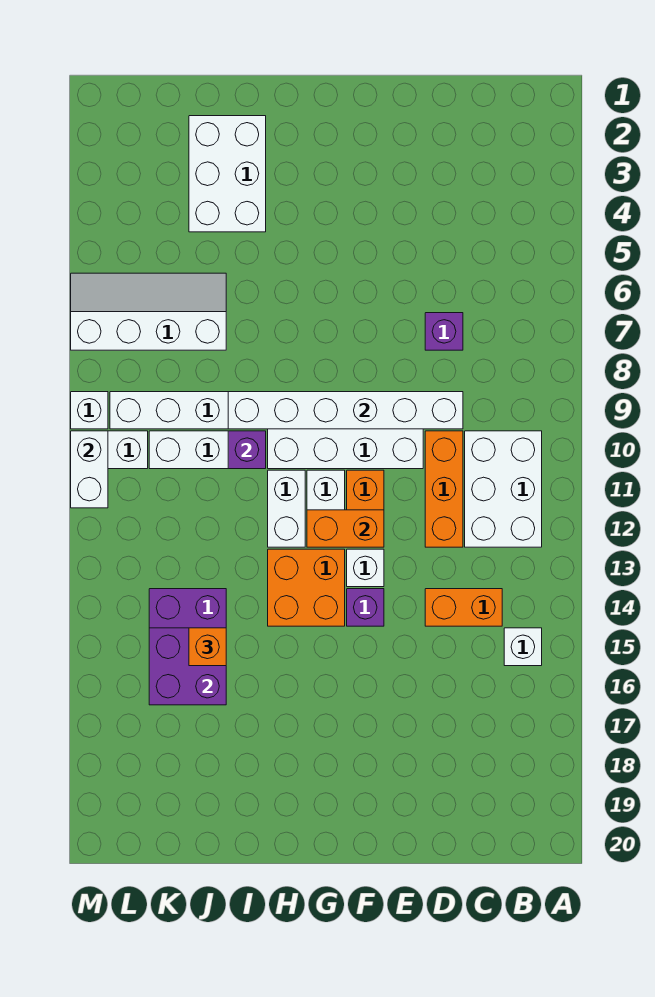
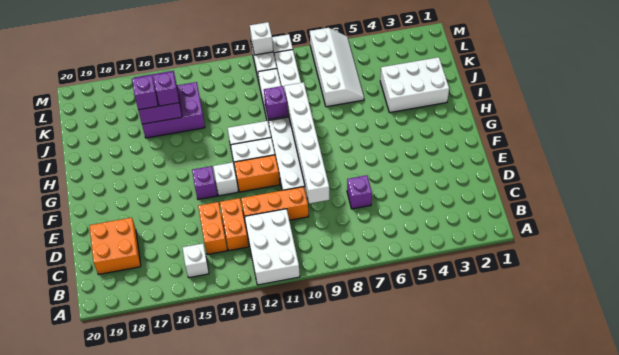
white brick B10:C12 level 1 -> white brick A11:C12 level 1
orange brick F12:G12 level 2 -> orange brick C13:D13 level 1
orange brick G13:H14 level 1 -> orange brick C18:D19 level 1
orange brick J15 level 3 -> purple brick J15 level 3
none -> purple brick J16 level 3
white brick M10:M11 level 2 -> white brick M10 level 2

